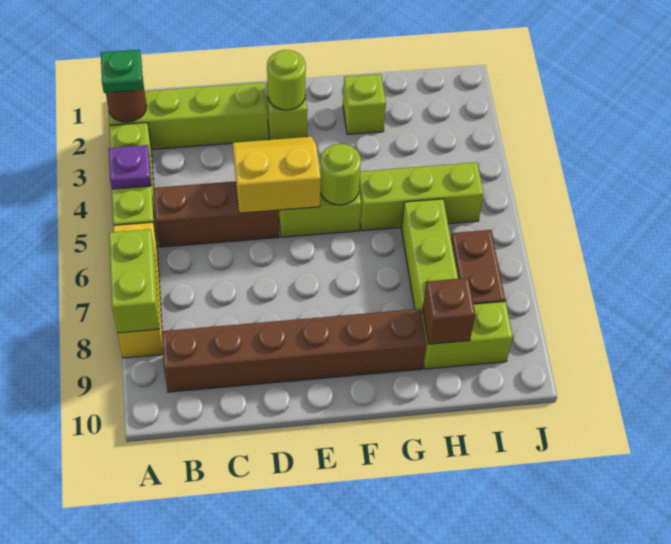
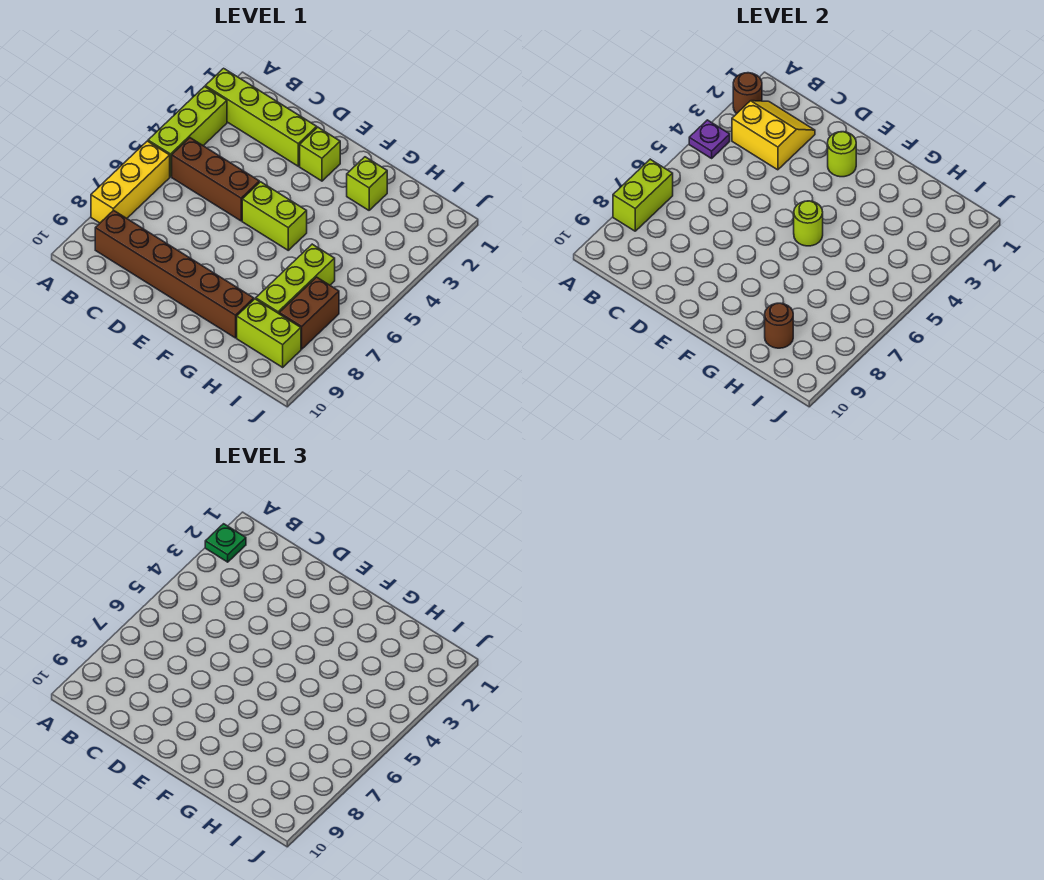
yellow slope D4:E5 level 2 top 5 -> yellow slope B2:C3 level 2 top 3
lime brick G5:I5 level 1 -> none
brown brick H9 level 2 -> brown round brick H9 level 2

